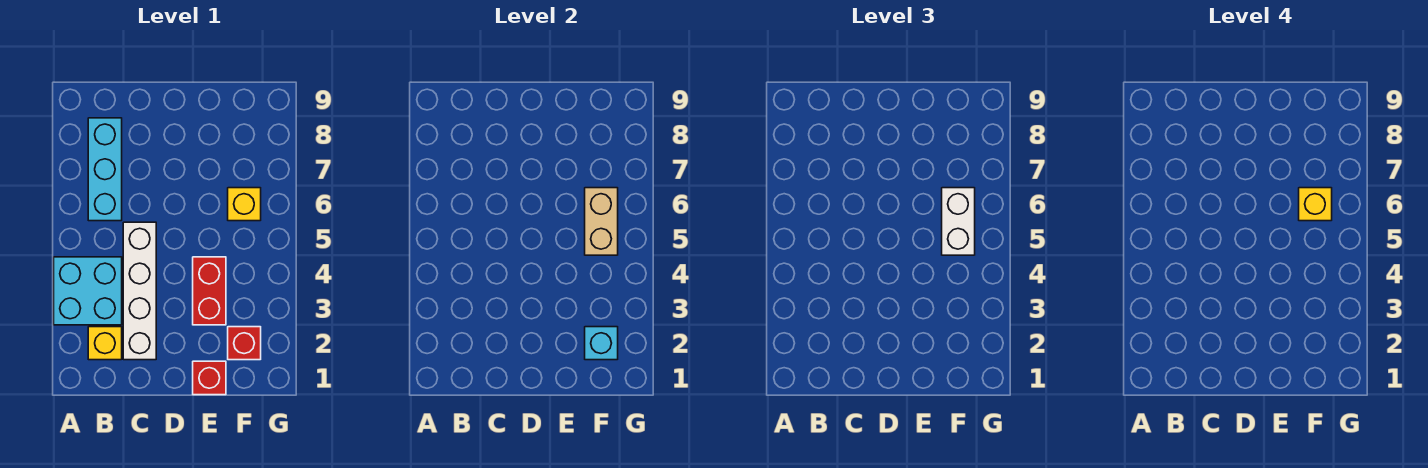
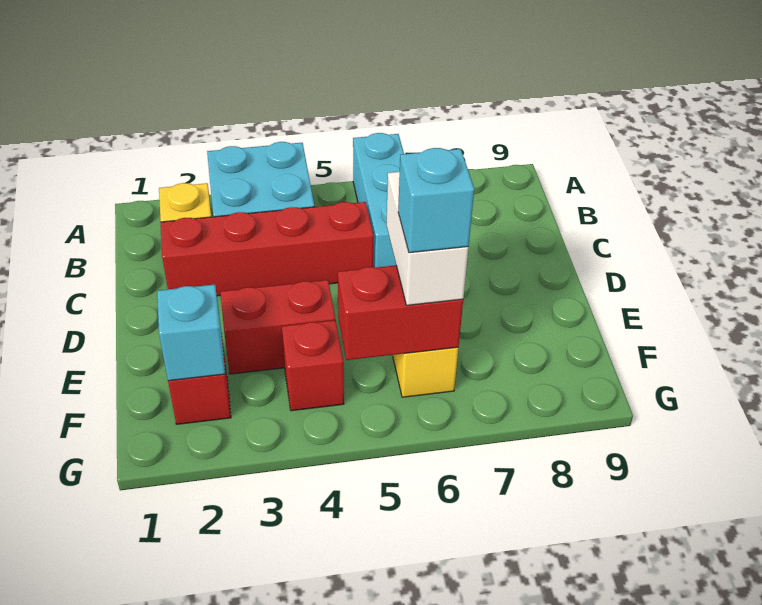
cyan brick B6:B8 level 1 -> cyan brick A6:C6 level 1
white brick C2:C5 level 1 -> red brick C2:C5 level 1
red brick E1 level 1 -> red brick F4 level 1
tan brick F5:F6 level 2 -> red brick F5:F6 level 2
white brick F5:F6 level 3 -> white brick E6:F6 level 3
yellow brick F6 level 4 -> cyan brick F6 level 4

